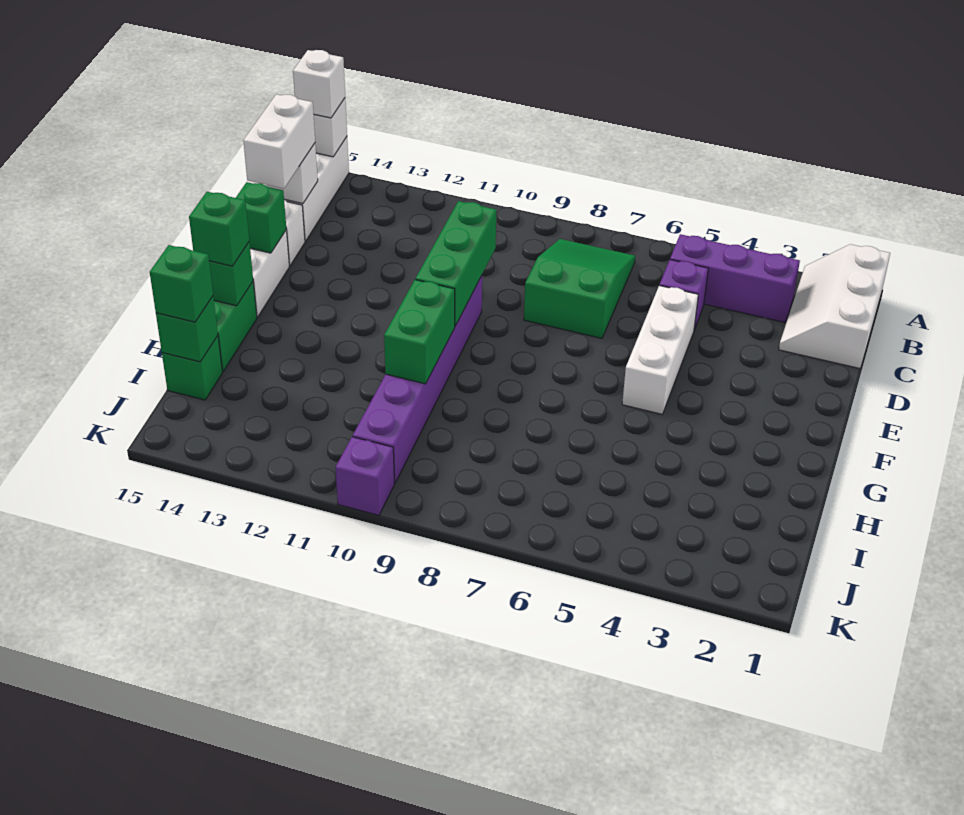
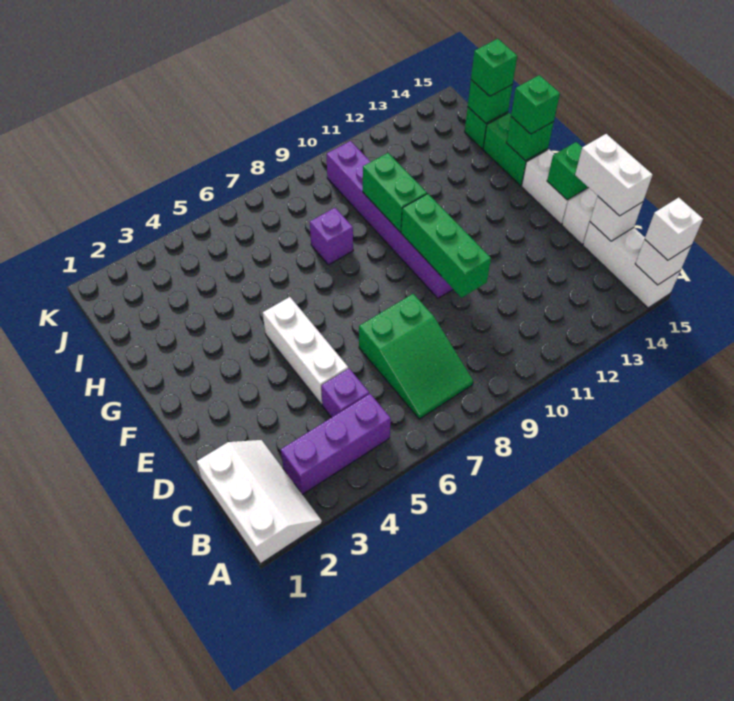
purple brick K10 level 1 -> purple brick H8 level 1

